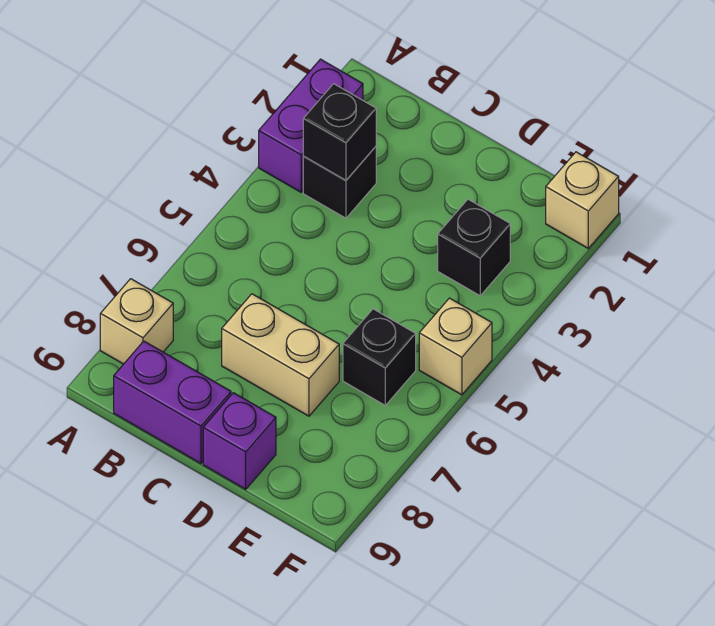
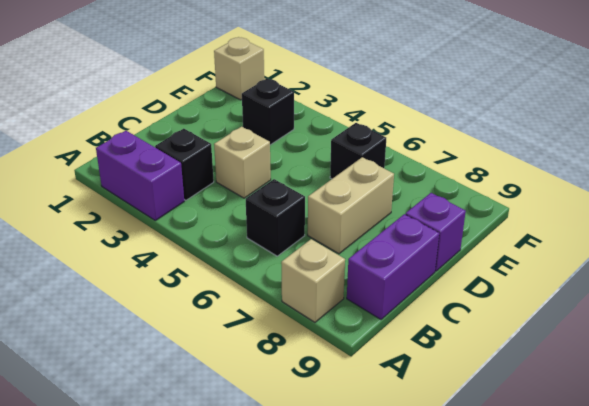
black brick B3 level 2 -> black brick B6 level 1
tan brick F5 level 1 -> tan brick C4 level 1

